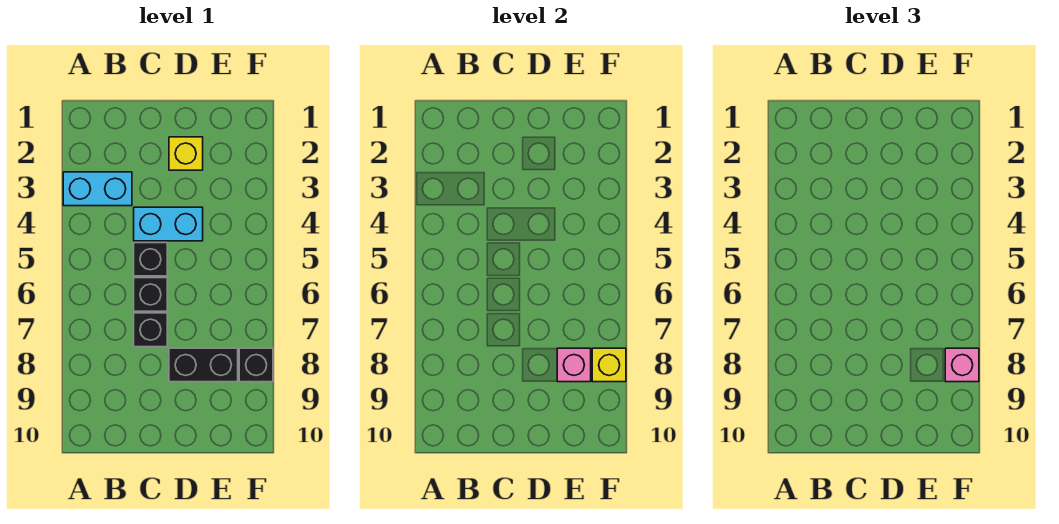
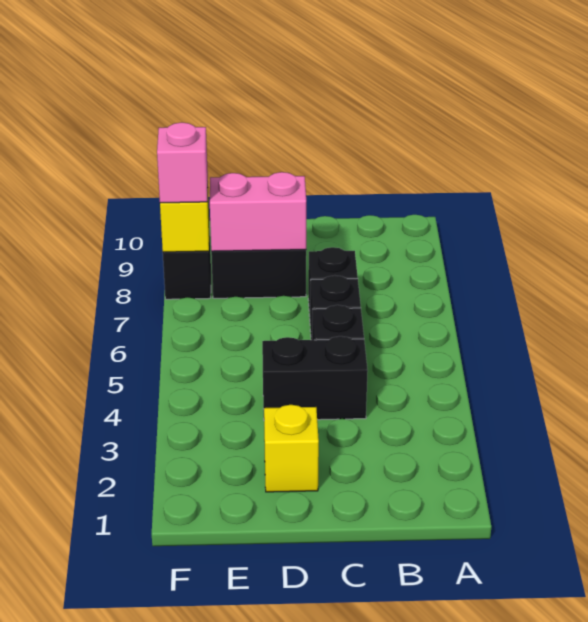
cyan brick A3:B3 level 1 -> none
cyan brick C4:D4 level 1 -> black brick C4:D4 level 1
pink brick E8 level 2 -> pink brick D8:E8 level 2

